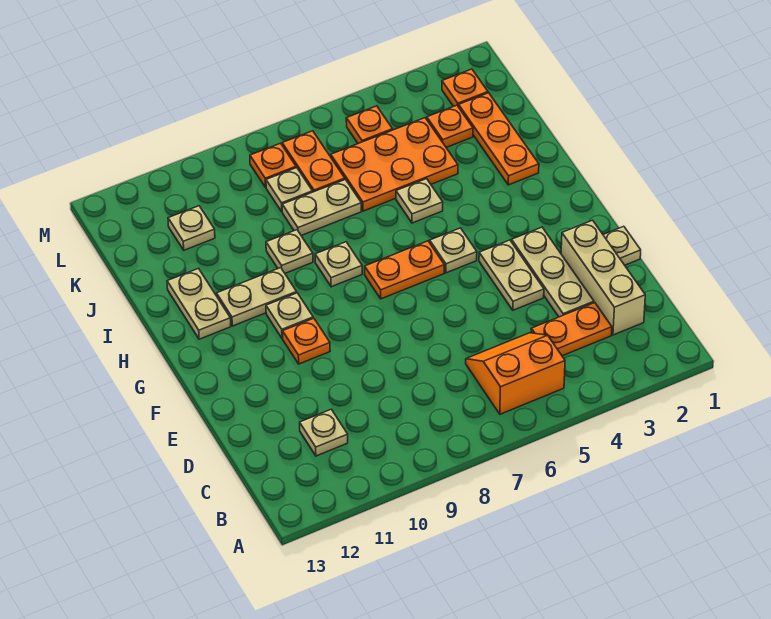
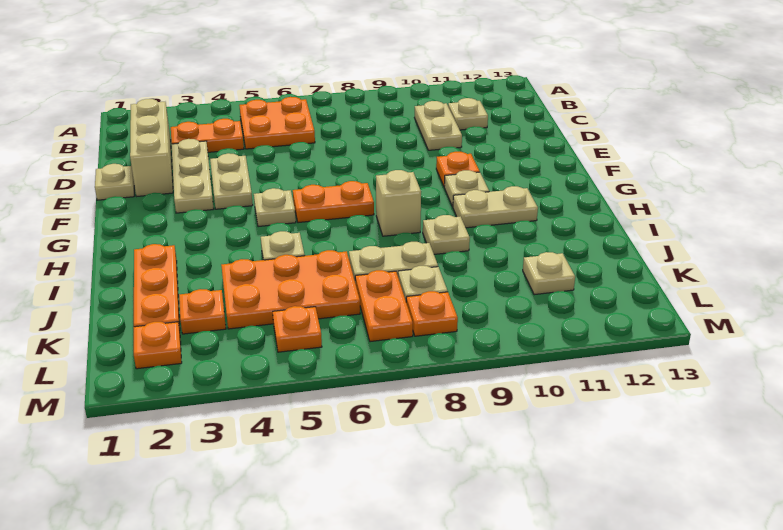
orange slope B5:C6 level 1 top B -> orange plate B5:C6 level 1
tan plate H8 level 1 -> tan brick H8 level 1
tan plate H12:I12 level 1 -> tan plate C10:D10 level 1

